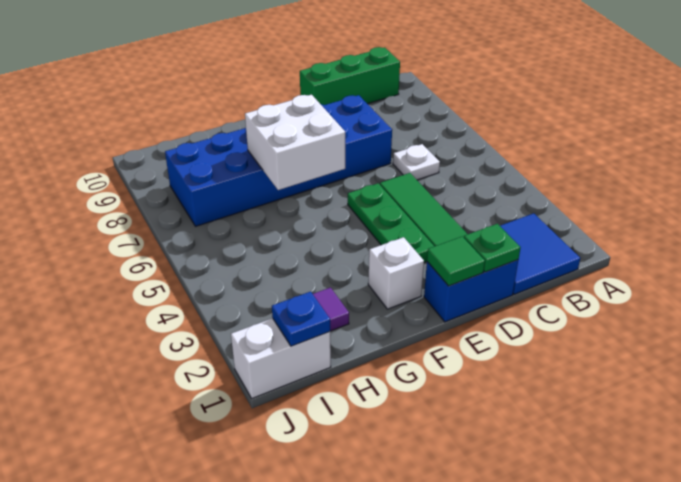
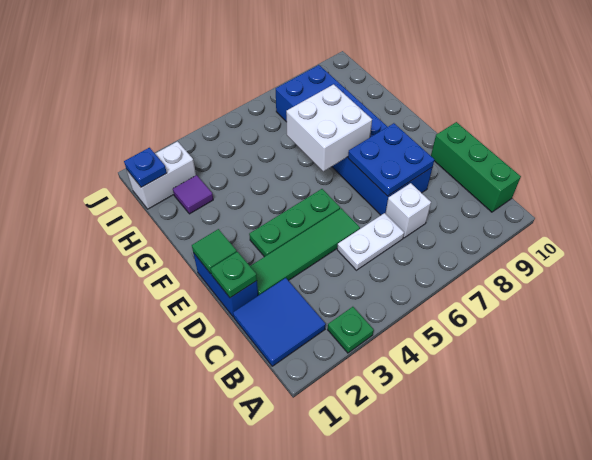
none -> green plate A3 level 1
white plate C6 level 1 -> white plate C5:C6 level 1
none -> blue plate D7:E8 level 2
white brick F2 level 1 -> white brick C7 level 1
white brick I1:J1 level 1 -> white brick I1:I2 level 1

